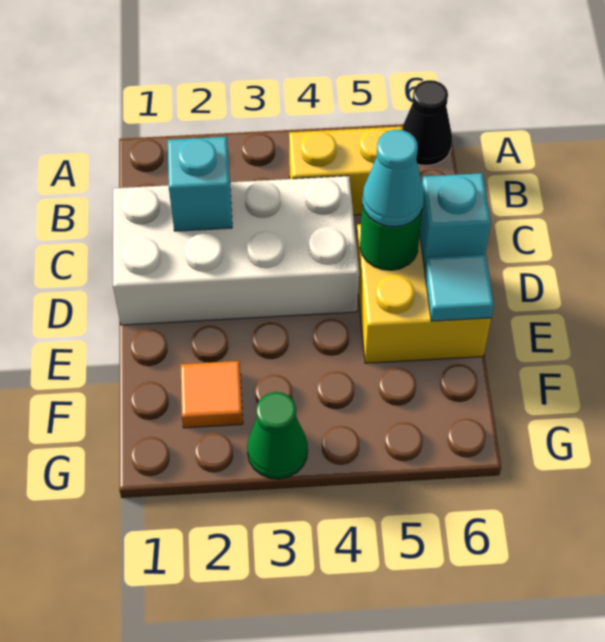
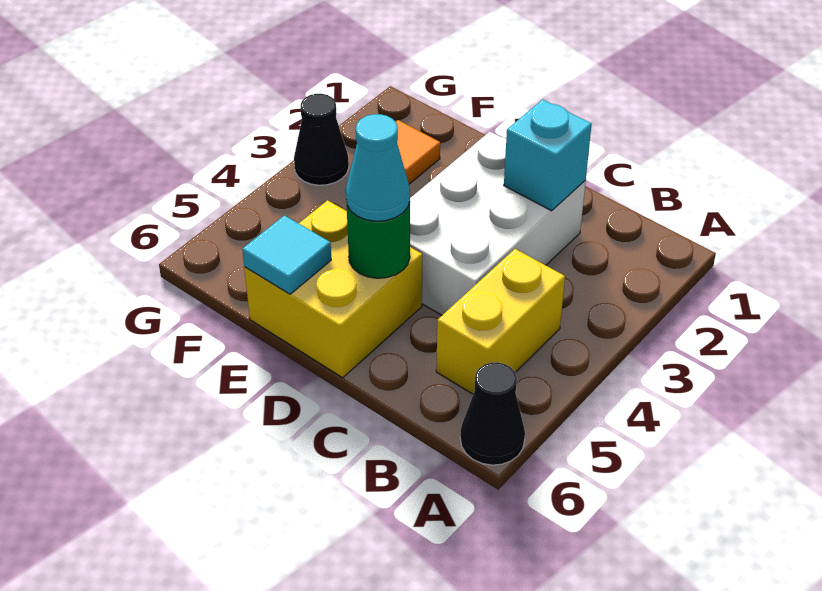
white brick C1:D4 level 1 -> white brick C2:D4 level 1
cyan brick D6 level 2 -> none
green cone G3 level 1 -> black cone G3 level 1

